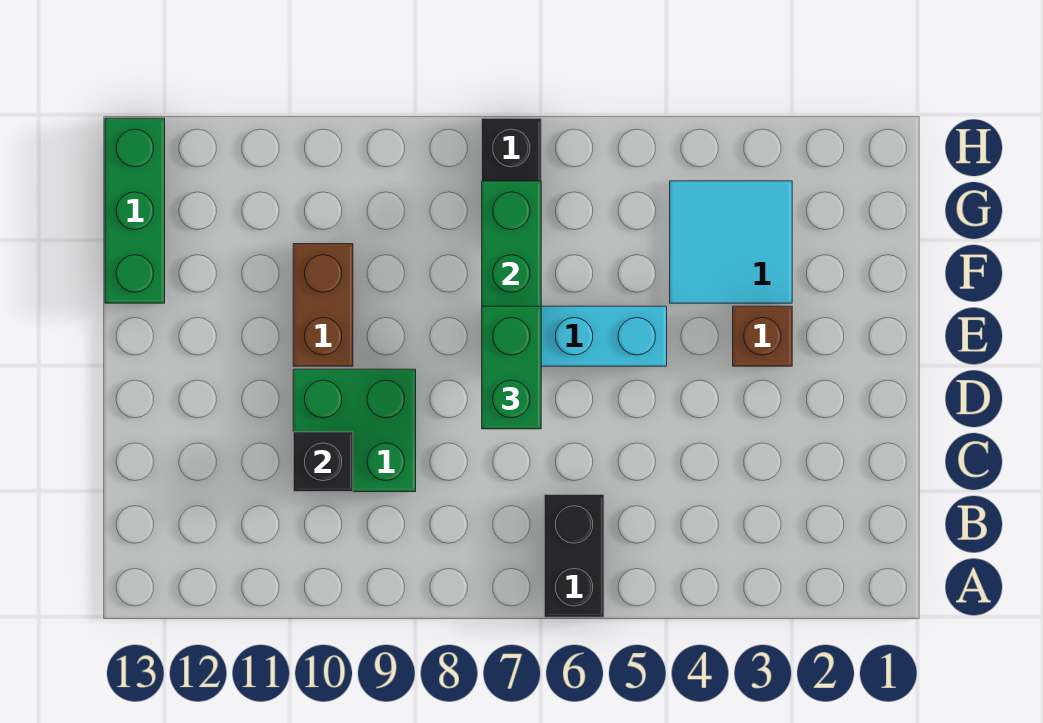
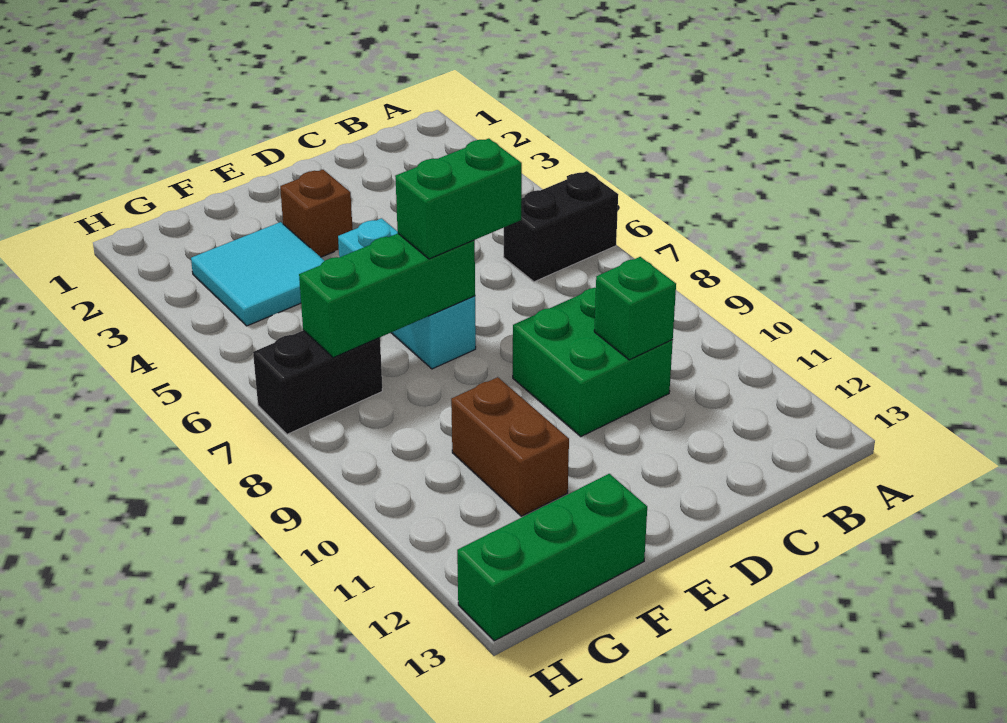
black brick C10 level 2 -> green brick C10 level 2
brown brick E10:F10 level 1 -> brown brick F10:F11 level 1

